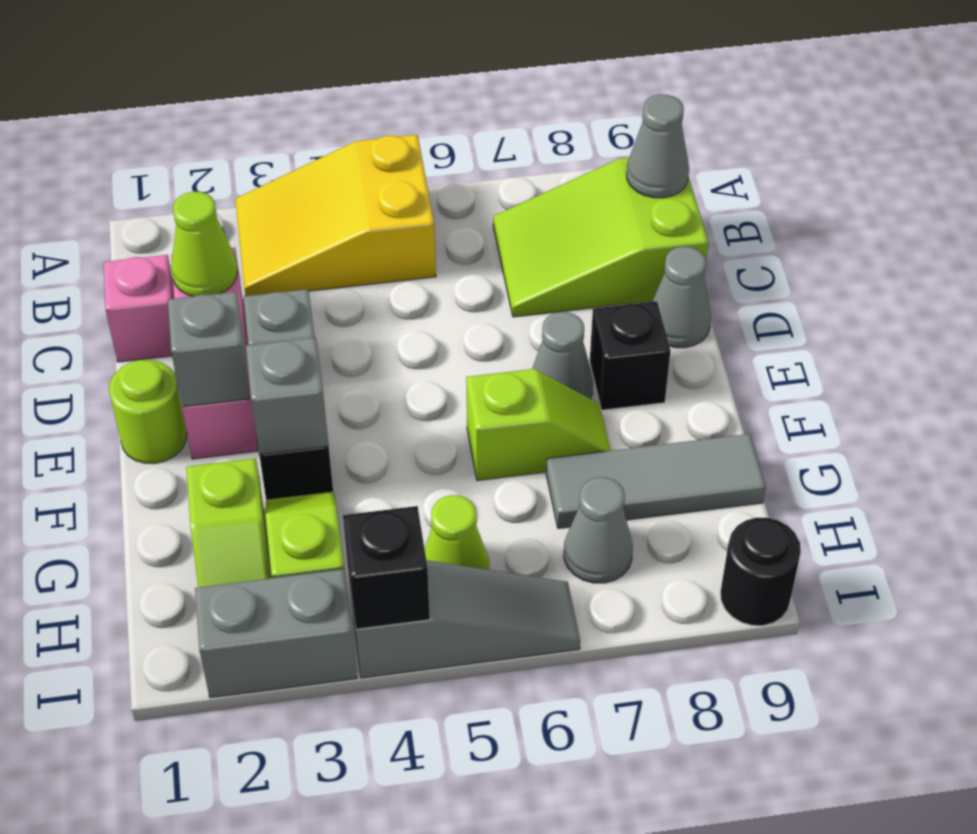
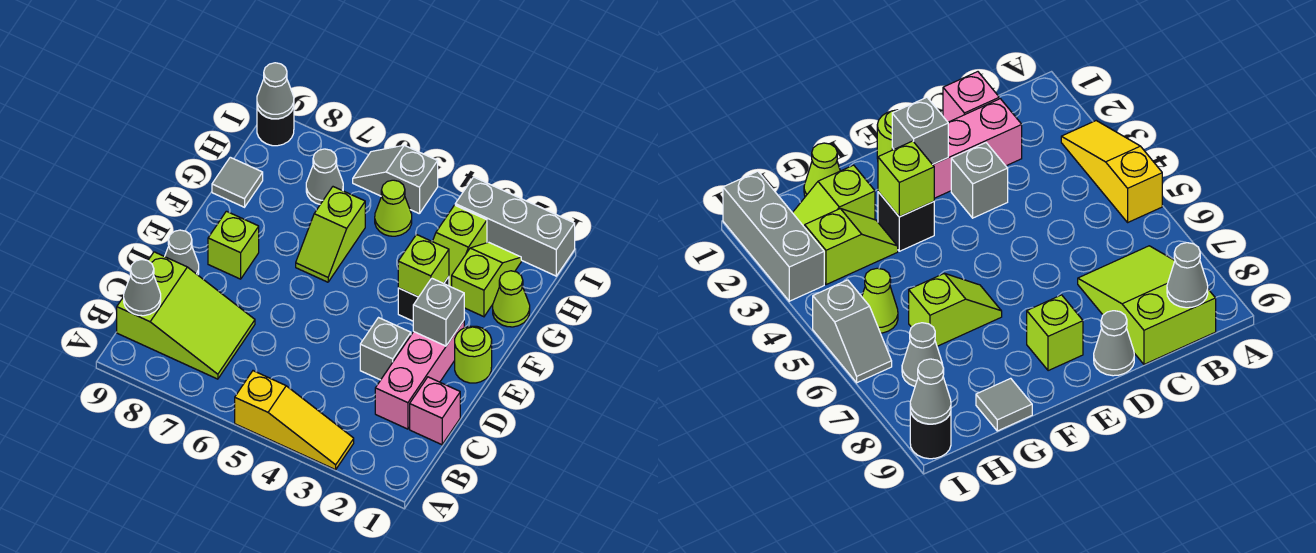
yellow slope A3:B5 level 1 top 5 -> yellow slope A3:A5 level 1 top 5
lime cone C2 level 2 -> lime cone G1 level 1
grey cone E7 level 1 -> grey cone I9 level 2
black brick E8 level 1 -> lime brick E8 level 1
grey brick F3 level 2 -> lime brick F3 level 2
lime slope F6:F7 level 1 top 6 -> lime slope F6:G6 level 1 top G
grey tile G7:G9 level 1 -> grey tile G9 level 1
grey brick I2:I3 level 1 -> grey brick I1:I3 level 1
grey slope I4:I6 level 1 top 4 -> grey slope I5:I6 level 1 top 5
black brick I4 level 2 -> none

